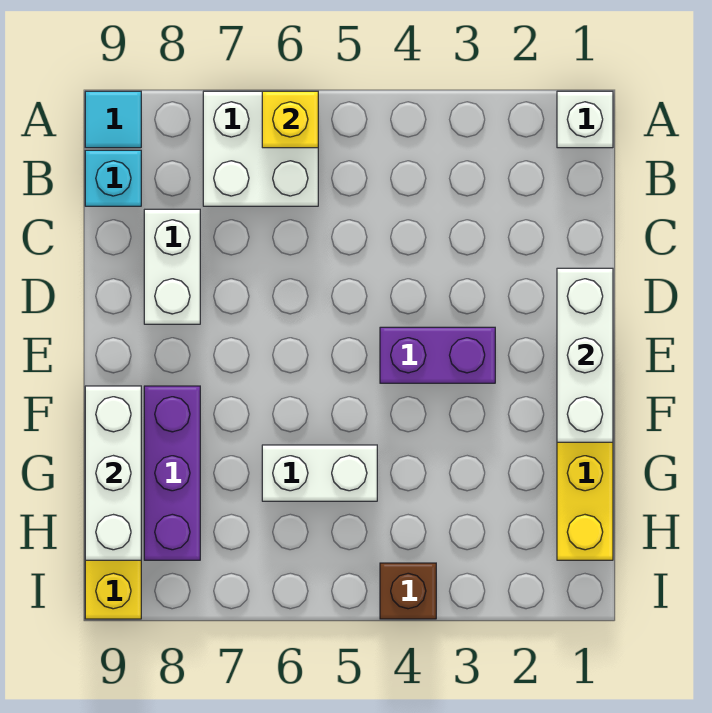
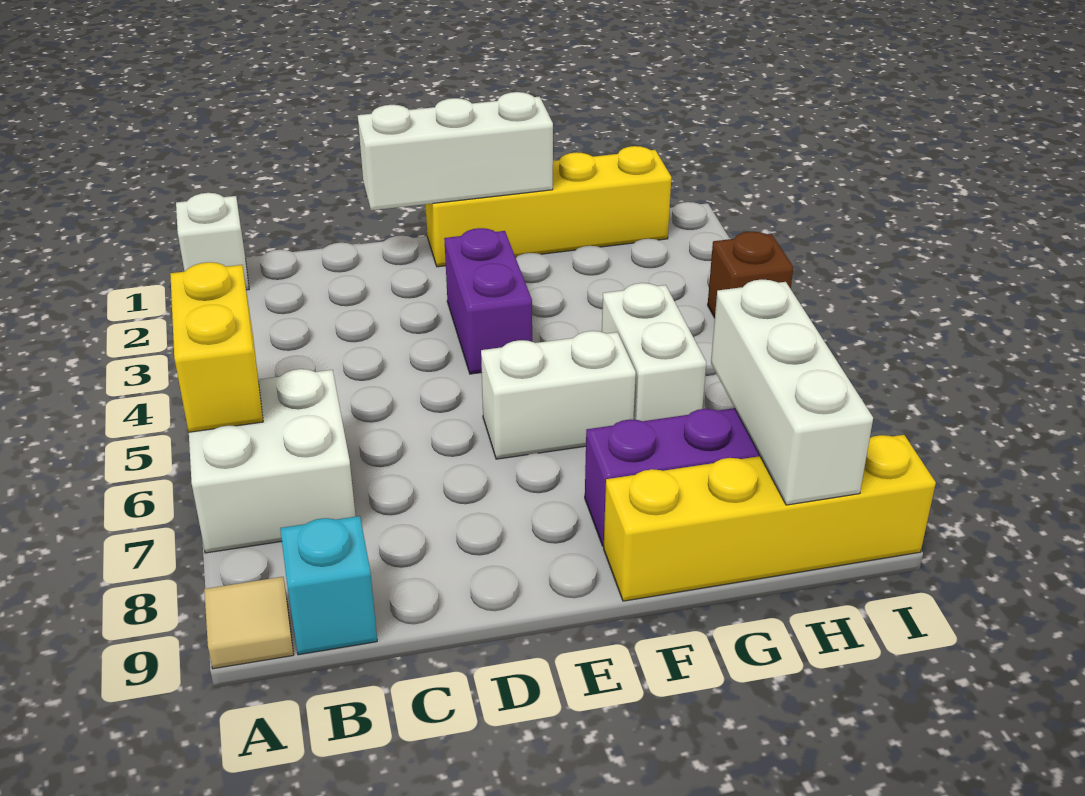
yellow brick A6 level 2 -> yellow brick A5:A6 level 2
cyan tile A9 level 1 -> tan tile A9 level 1
white brick C8:D8 level 1 -> white brick E6:F6 level 1
white brick F9:H9 level 2 -> white brick H7:H9 level 2

